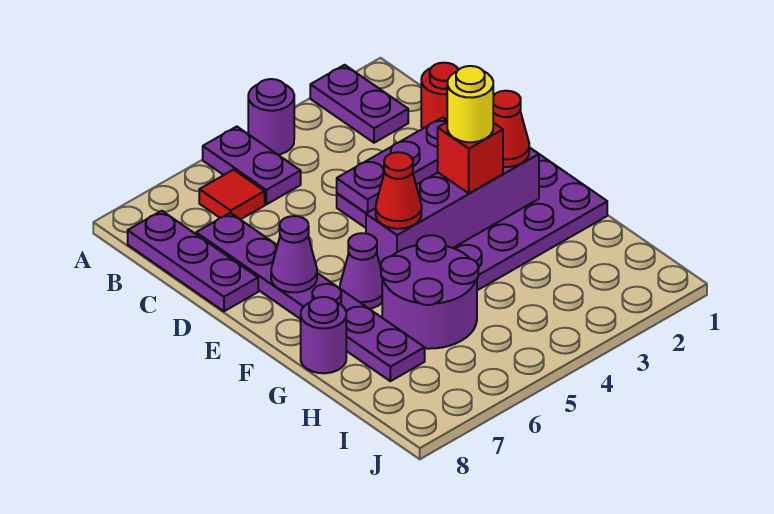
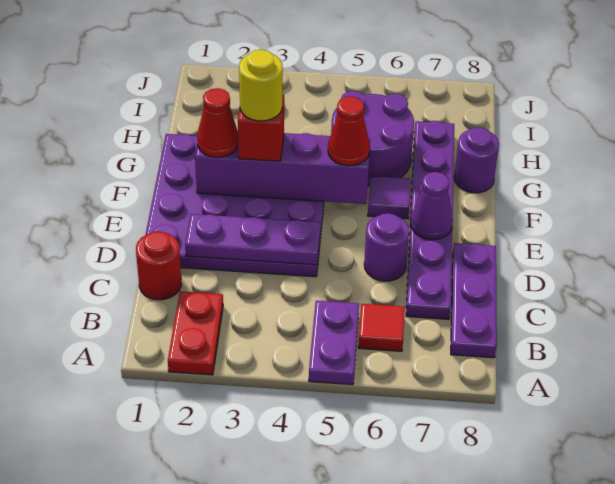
purple plate A2:B2 level 1 -> red plate A2:B2 level 1
purple round brick A4 level 1 -> purple round brick D6 level 1
purple cone F6 level 1 -> purple tile F6 level 1

